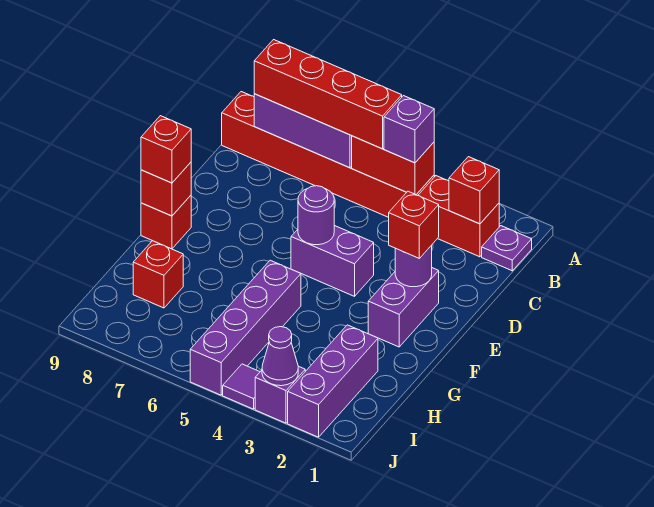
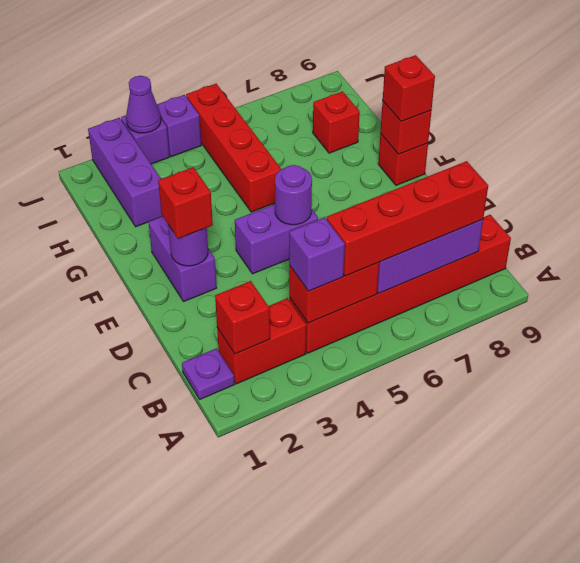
purple brick G5:J5 level 1 -> red brick G5:J5 level 1
purple tile J4 level 1 -> purple brick J4 level 1

